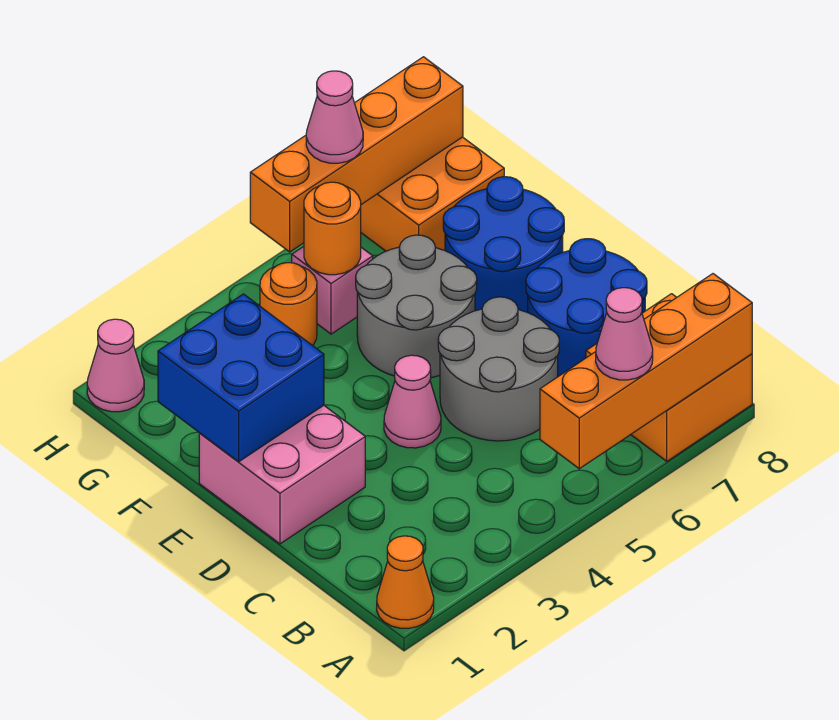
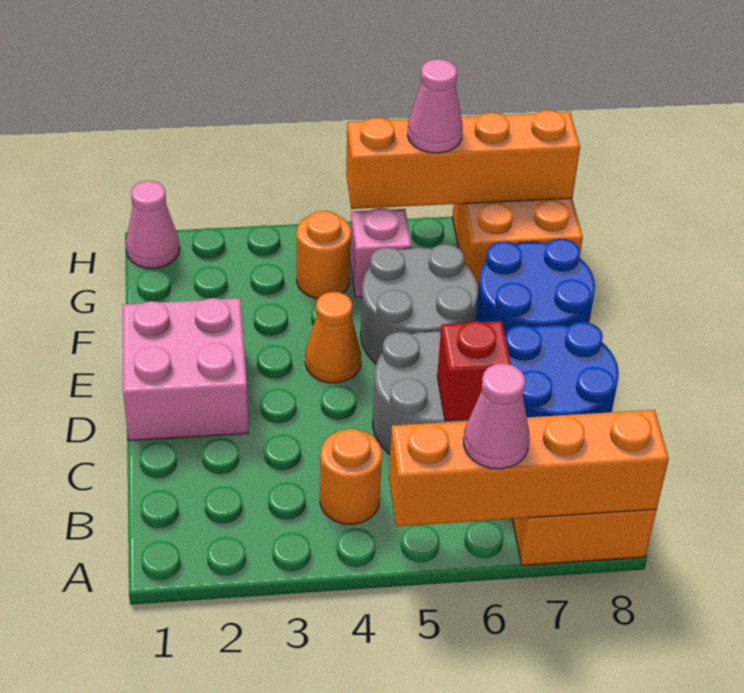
orange cone A1 level 1 -> orange cone E4 level 1
none -> red brick C6 level 2
pink cone D4 level 1 -> none
blue brick E1:F2 level 2 -> none
orange round brick G5 level 2 -> orange round brick B4 level 1

